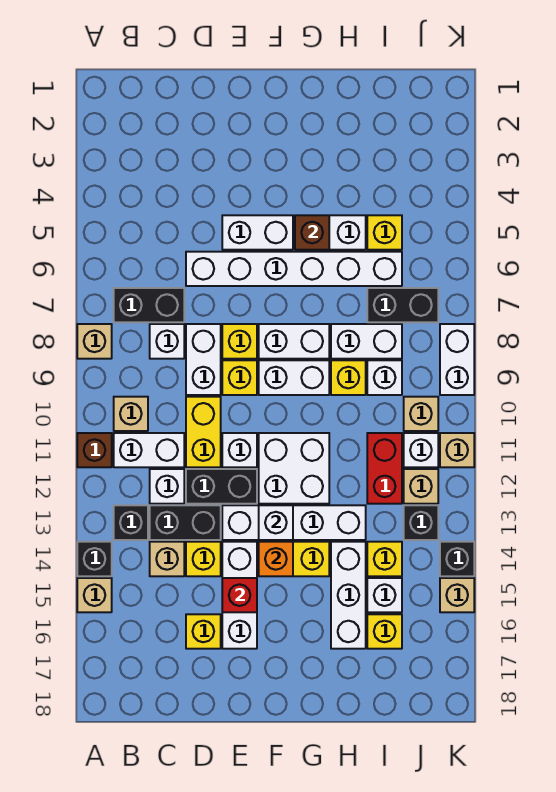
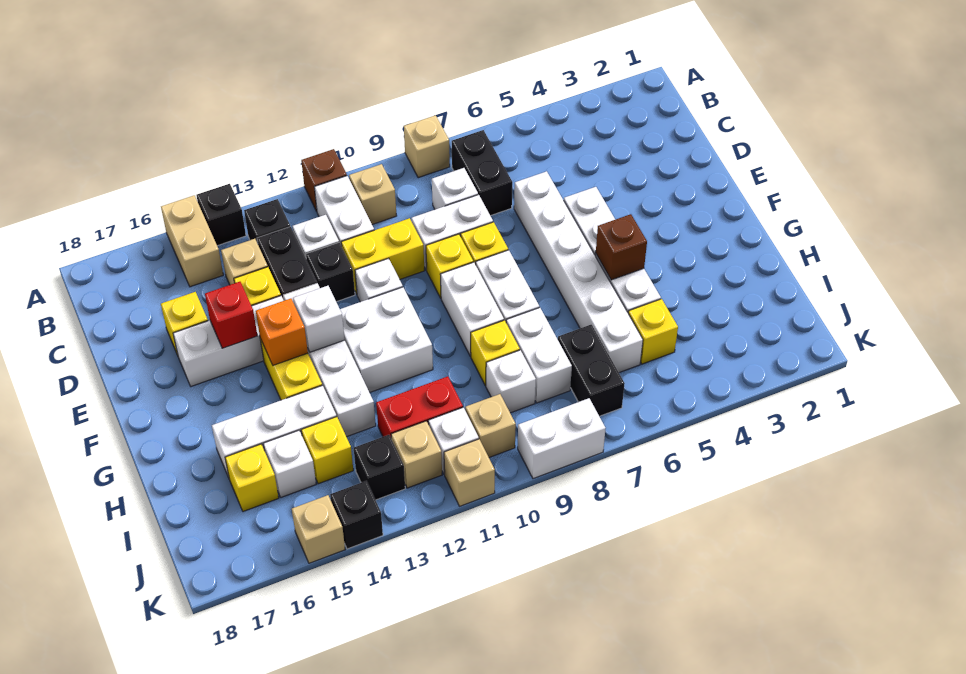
tan brick A15 level 1 -> tan brick A15:B15 level 1
black brick D12:E12 level 1 -> black brick D12 level 1

